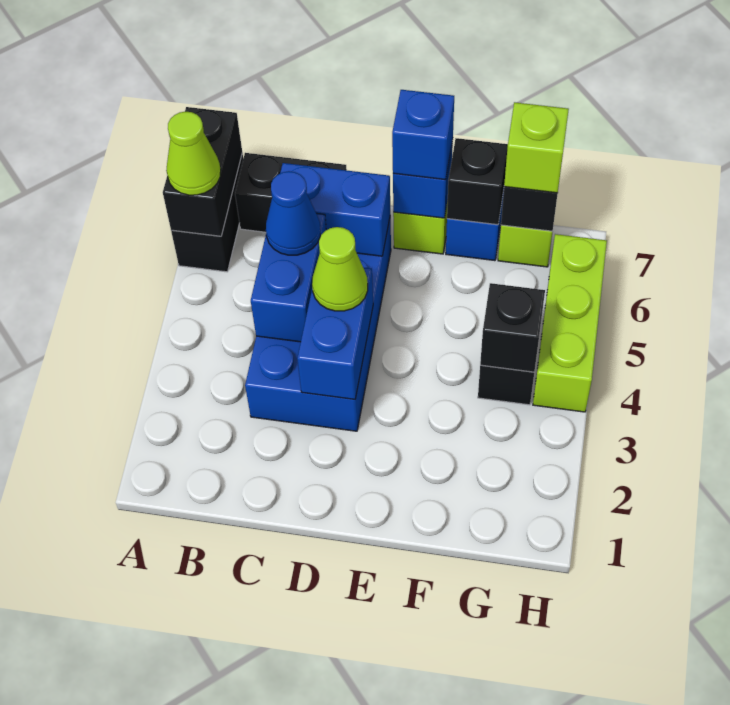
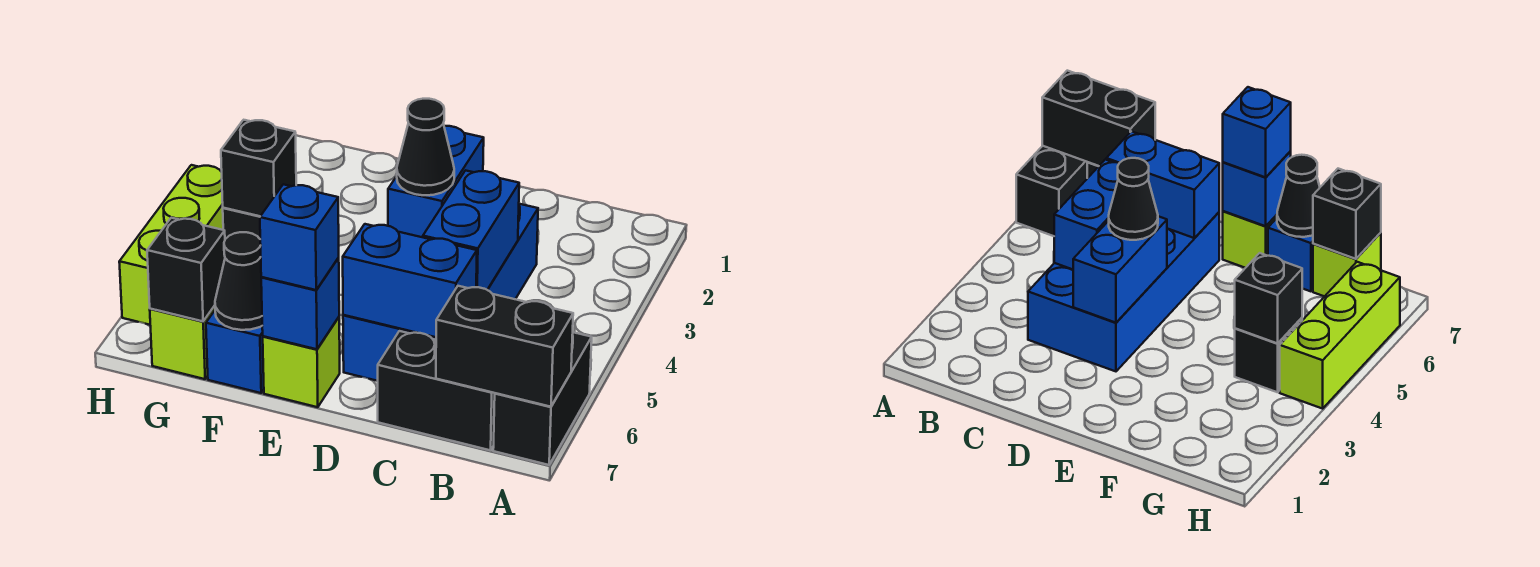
black brick A6:A7 level 2 -> black brick A7:B7 level 2
lime cone A6 level 3 -> none
blue cone C5 level 3 -> none
lime cone D4 level 3 -> black cone D4 level 3
black brick F7 level 2 -> black cone F7 level 2
lime brick G7 level 3 -> none

